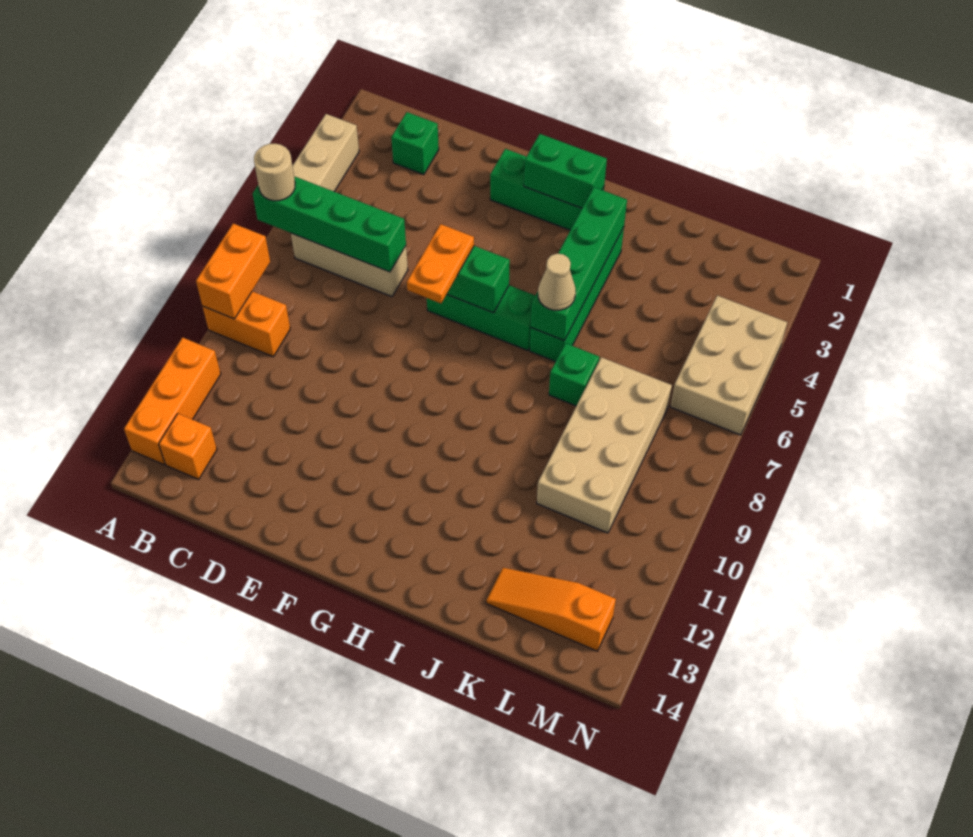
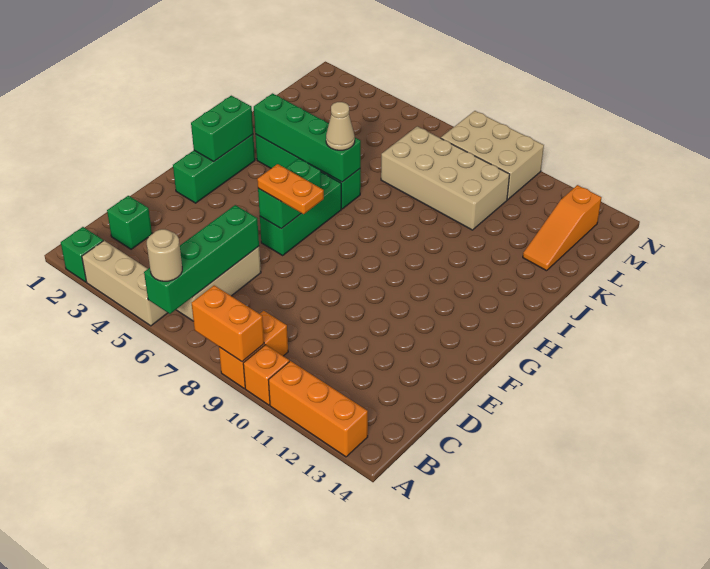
orange brick B13 level 1 -> orange brick A10 level 1
green brick J7 level 1 -> green brick A2 level 1
tan brick M4:N6 level 1 -> tan brick M8:N10 level 1

